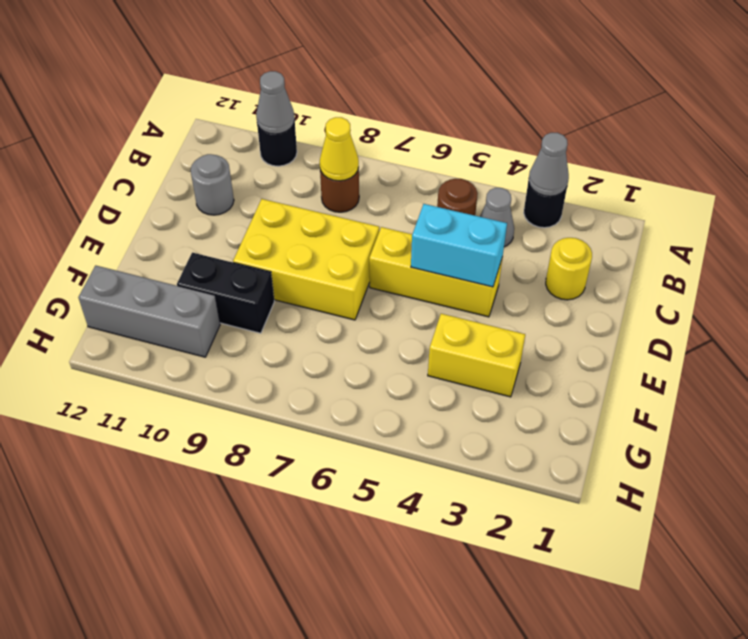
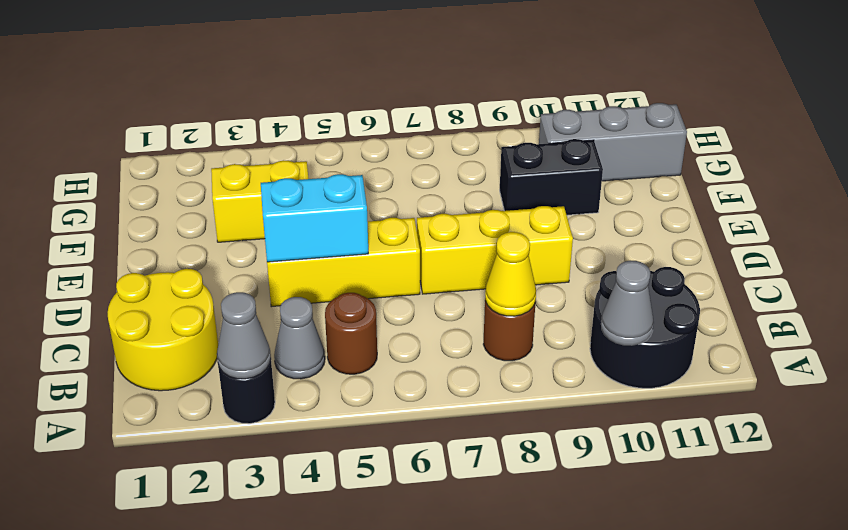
black round brick A10 level 1 -> black round brick A10:B11 level 1
yellow round brick C2 level 1 -> yellow round brick B1:C2 level 1
grey round brick C11 level 1 -> none
yellow brick D7:E9 level 1 -> yellow brick D7:D9 level 1

